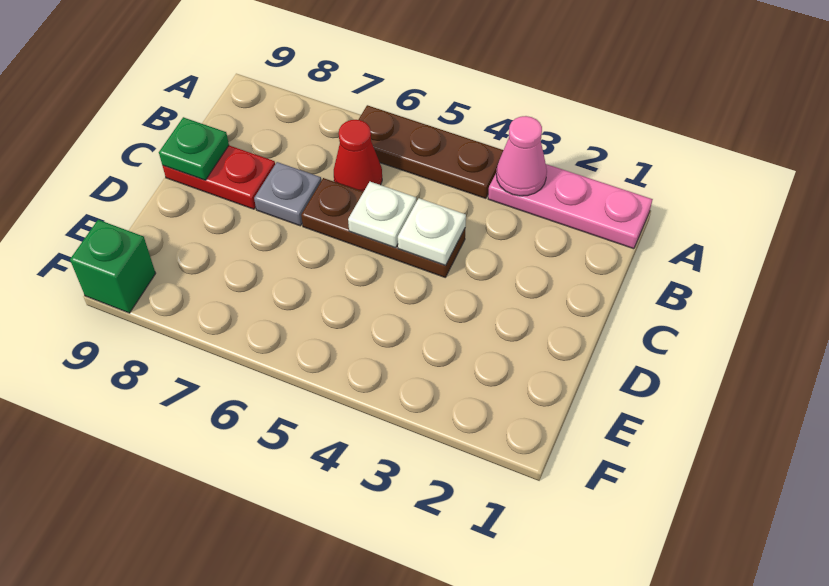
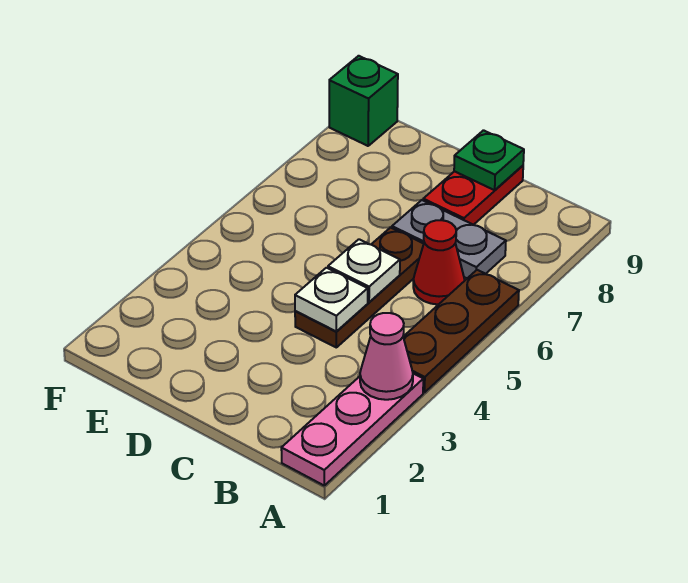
grey plate C7 level 1 -> grey plate B7:C7 level 1

